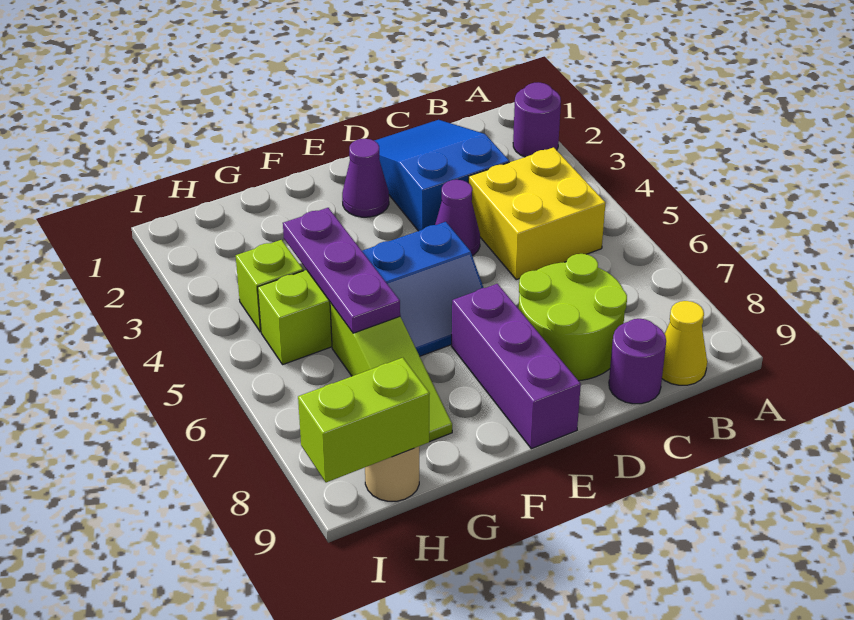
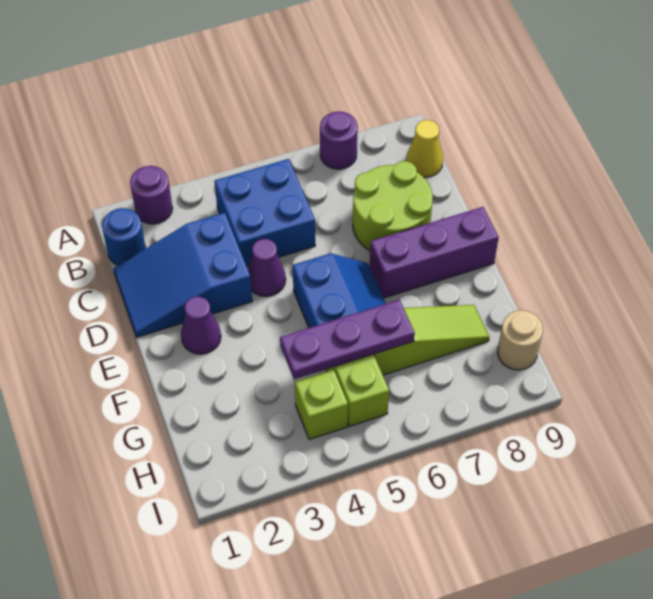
none -> blue round brick B1 level 1
yellow brick B4:C5 level 1 -> blue brick B4:C5 level 1
purple round brick C9 level 1 -> purple round brick A7 level 1
lime brick H9:I9 level 2 -> none

